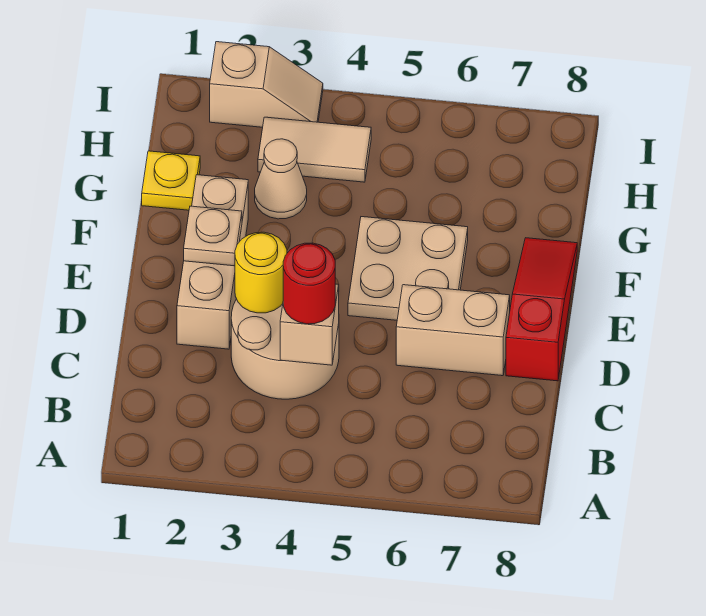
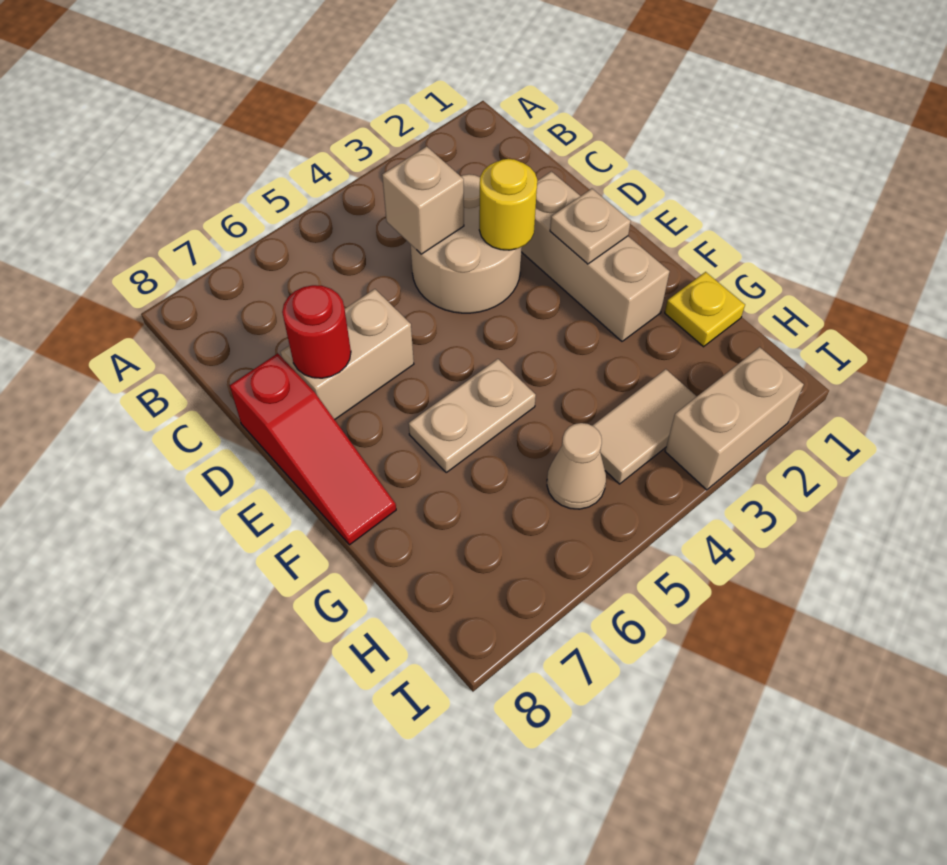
red round brick C4 level 3 -> red round brick D7 level 2
tan plate E5:F6 level 1 -> tan plate F5:F6 level 1
tan cone G3 level 1 -> tan cone H5 level 1
tan slope I2:I3 level 1 top 2 -> tan brick I2:I3 level 1

